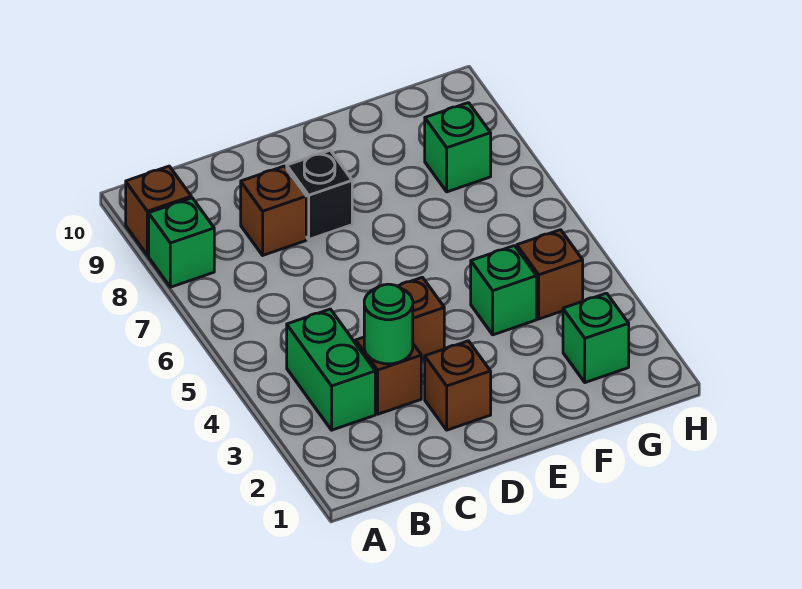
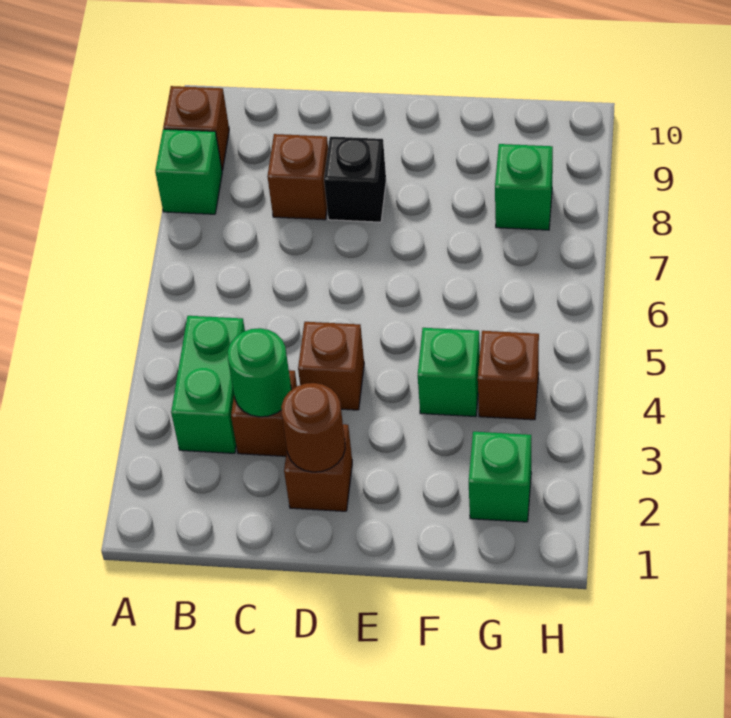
none -> brown round brick D2 level 2

